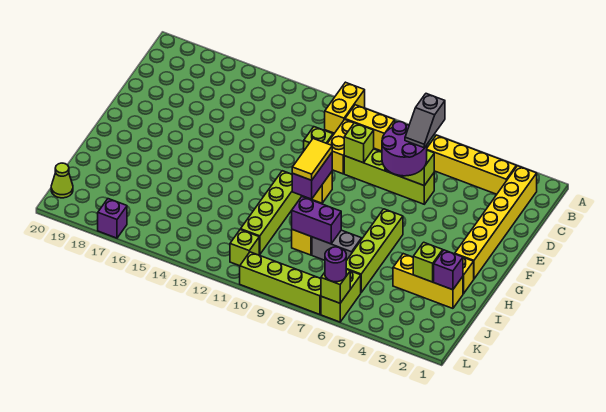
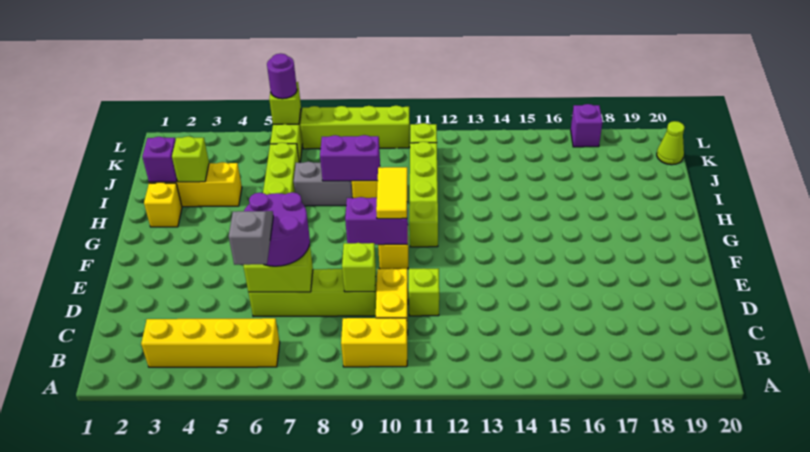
yellow brick A11:B11 level 1 -> none
yellow brick B2:G2 level 1 -> none
purple brick F10:G10 level 2 -> purple brick F9:F10 level 2

